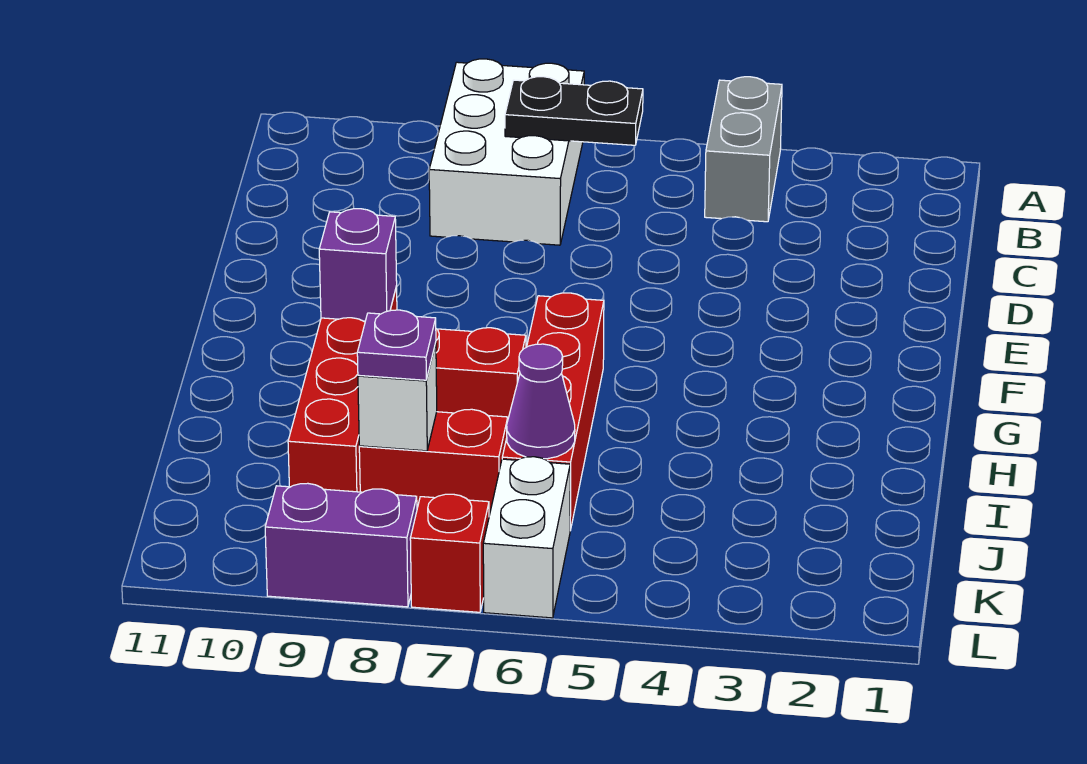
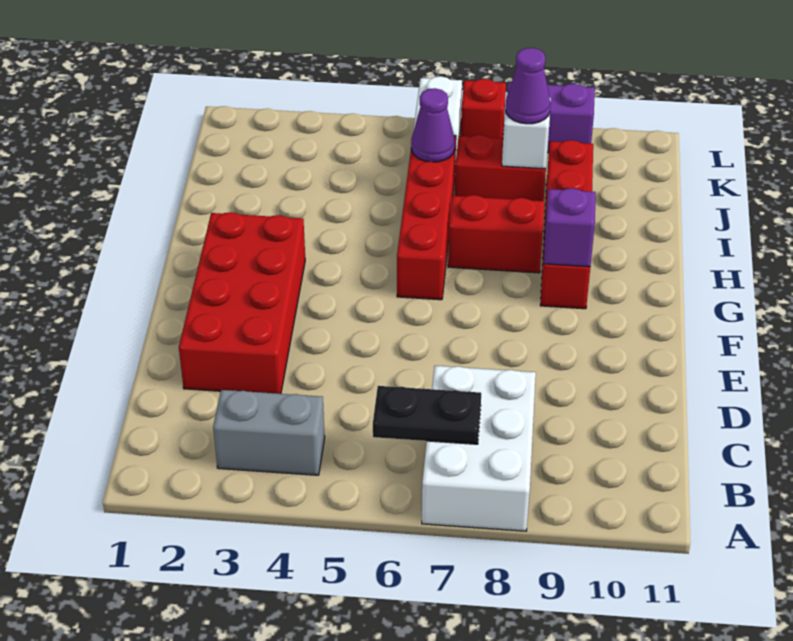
grey brick A4:B4 level 1 -> grey brick B3:B4 level 1
none -> red brick D2:G3 level 1
purple plate J8 level 3 -> purple cone J8 level 3

